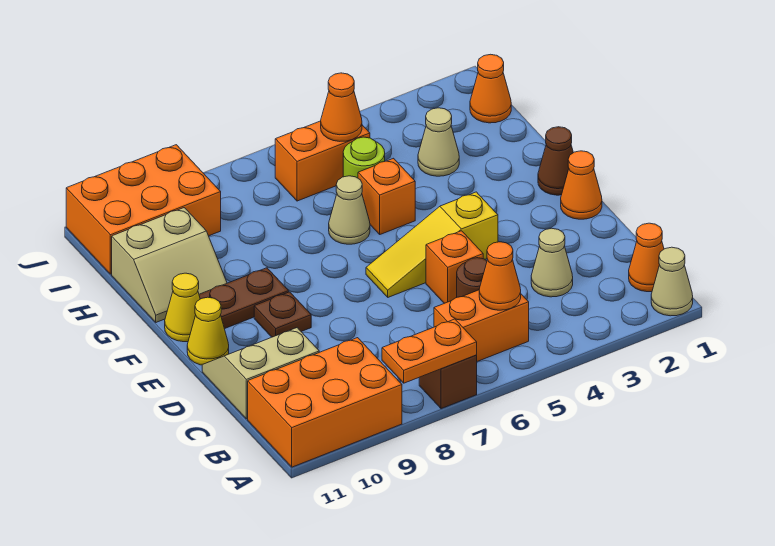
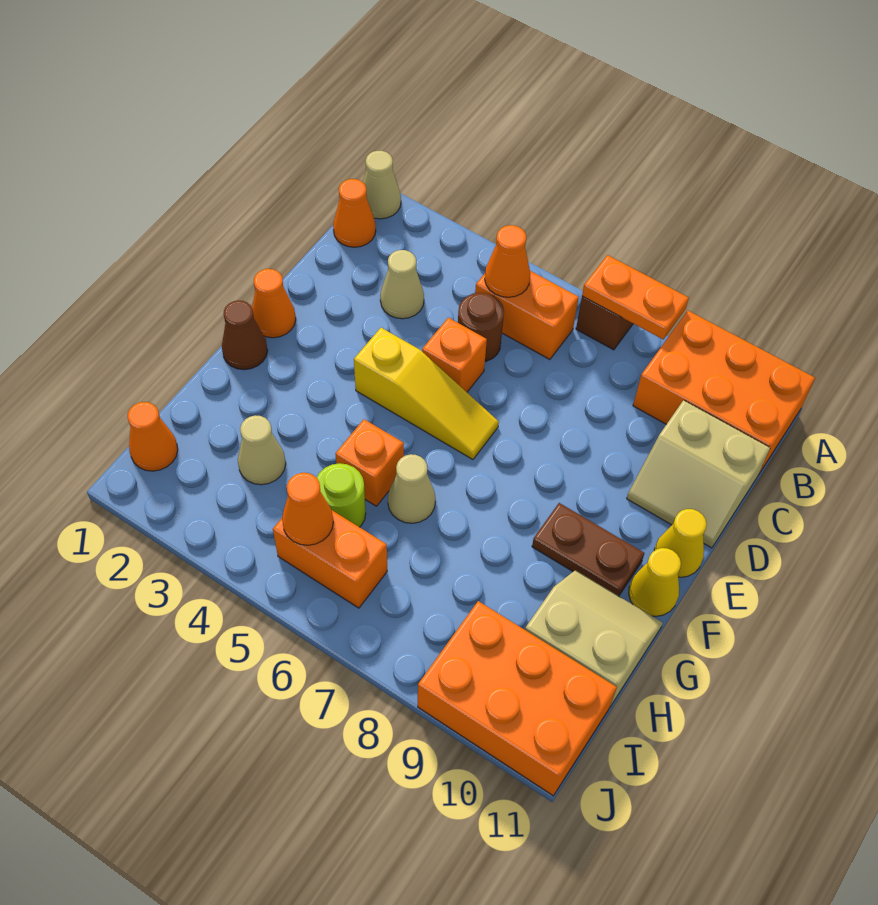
brown plate E9 level 1 -> none

